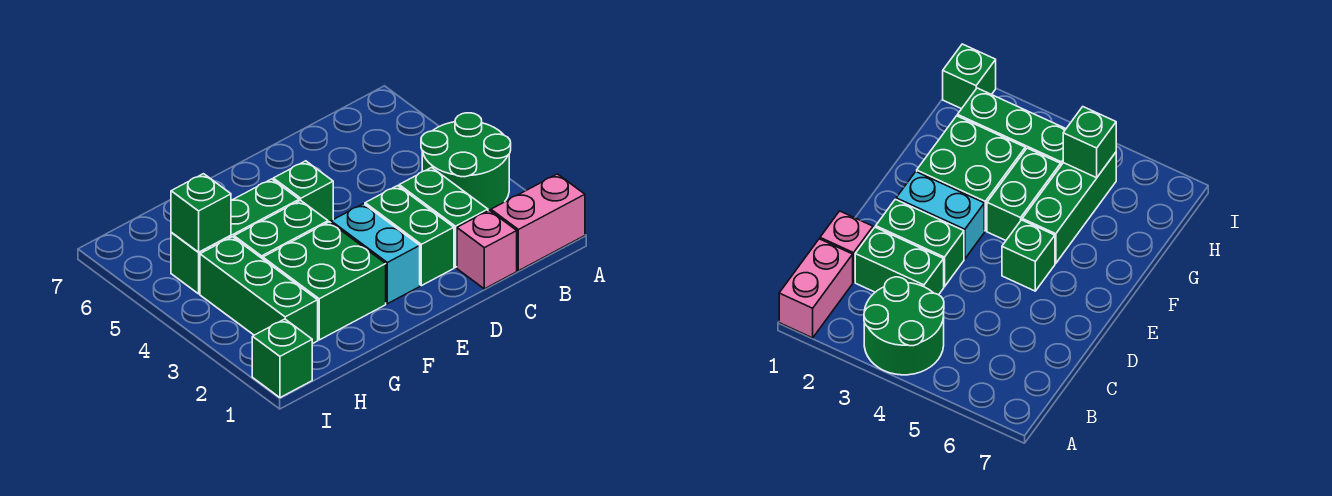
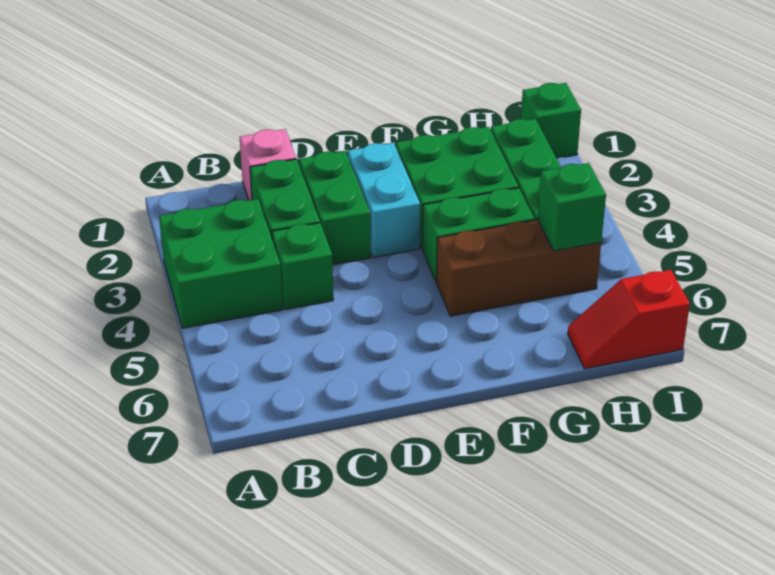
pink brick A1:B1 level 1 -> none
green round brick A3:B4 level 1 -> green brick A3:B4 level 1
green brick E5 level 1 -> green brick C4 level 1
green brick F5:H5 level 1 -> brown brick F5:H5 level 1
none -> red slope H7:I7 level 1 top I

